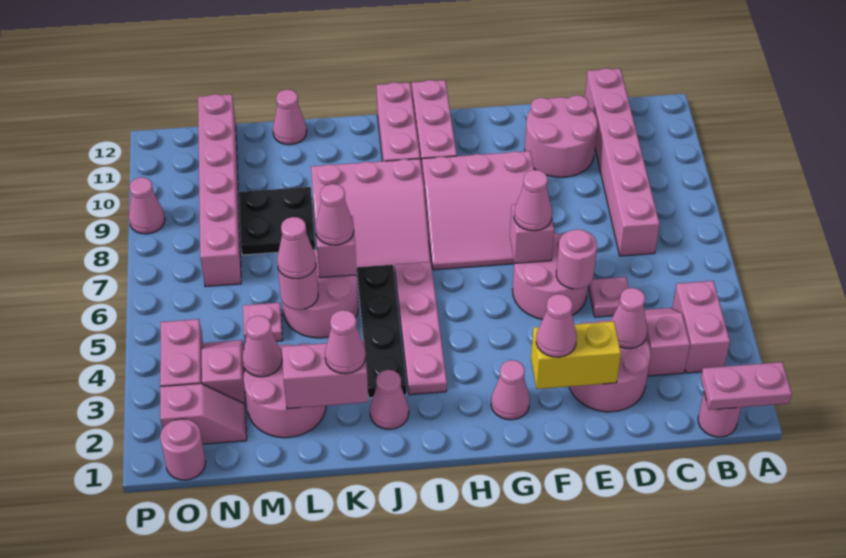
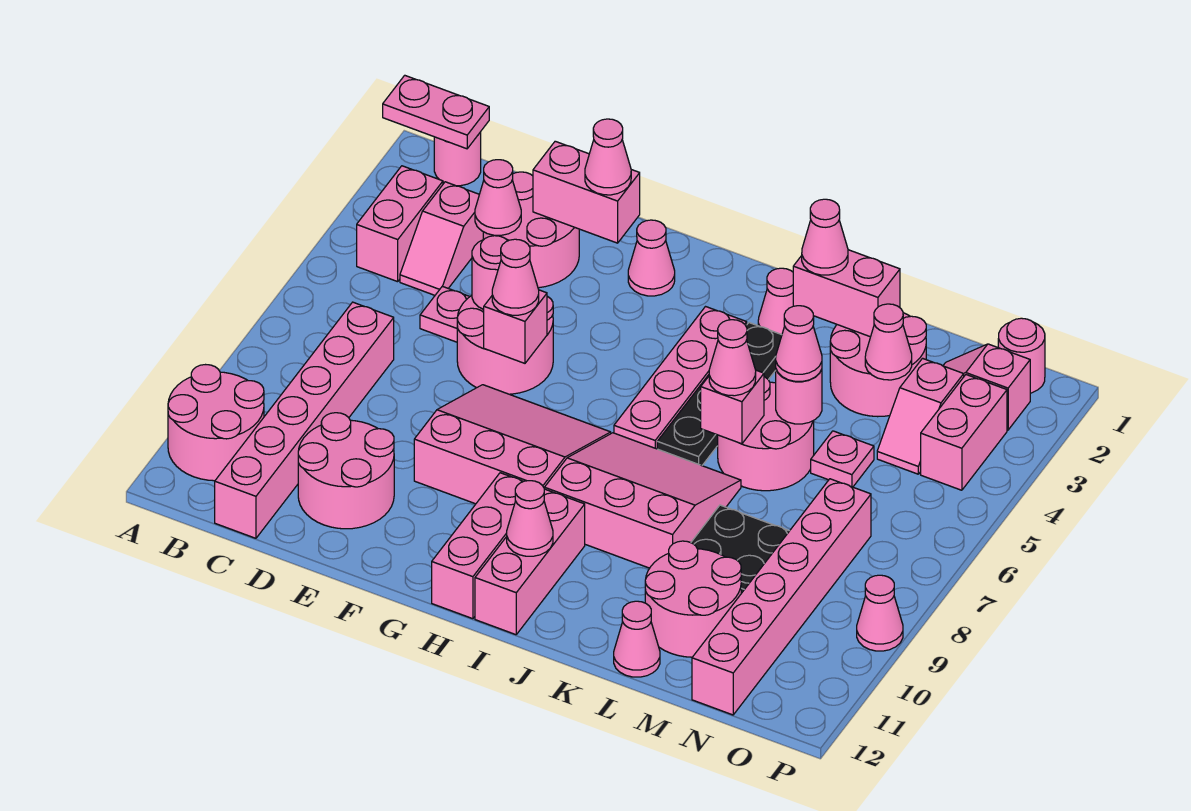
none -> pink round brick A10:B11 level 1
yellow brick E2:F2 level 2 -> pink brick E2:F2 level 2
none -> pink cone I11 level 2
none -> pink round brick L10:M11 level 1

